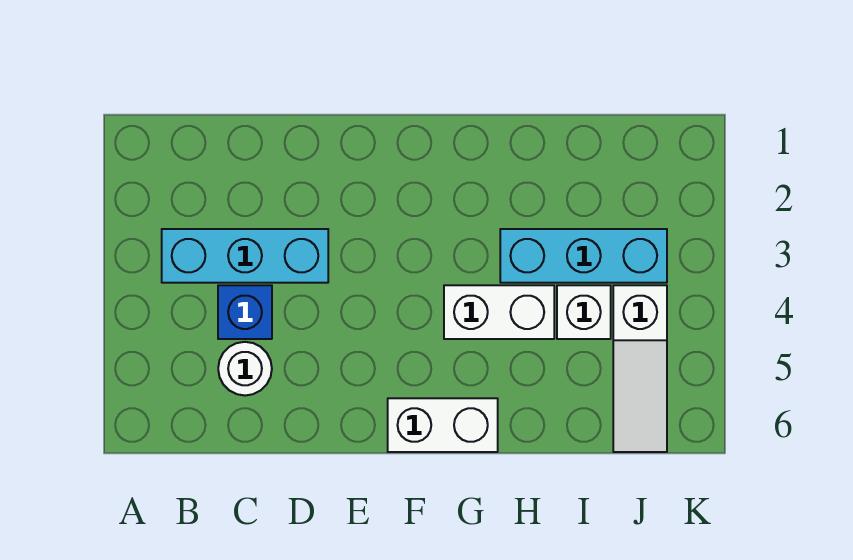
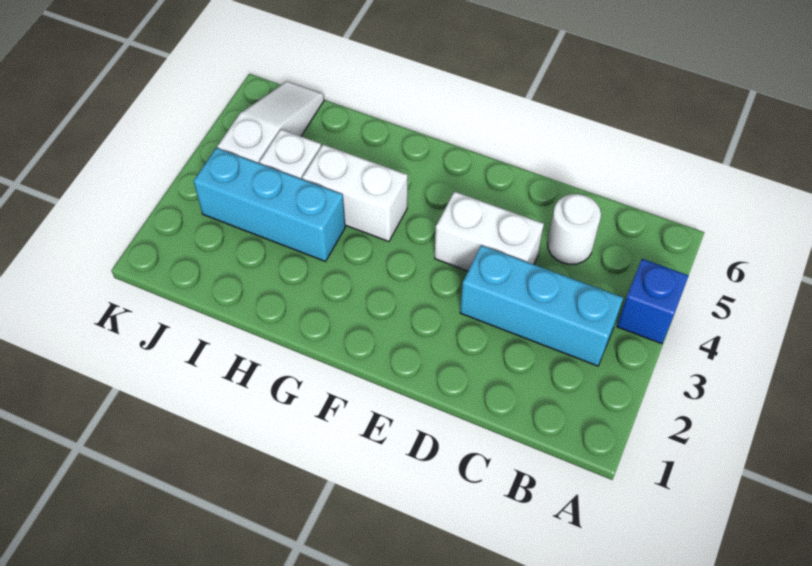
blue brick C4 level 1 -> blue brick A4 level 1
white brick F6:G6 level 1 -> white brick D4:E4 level 1

